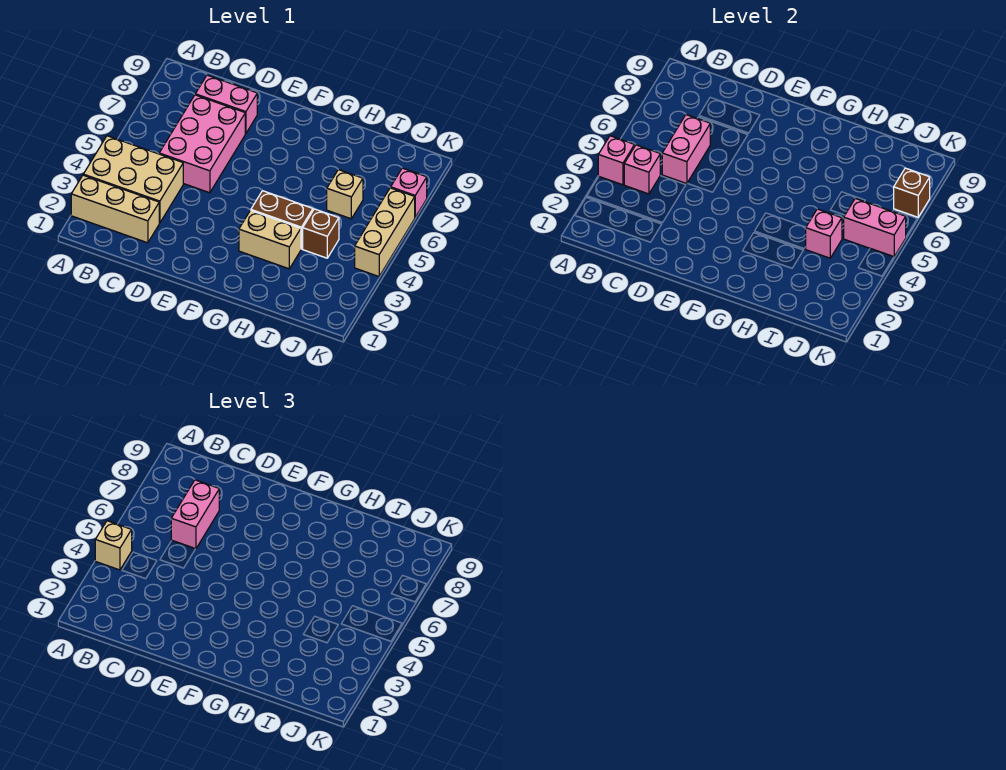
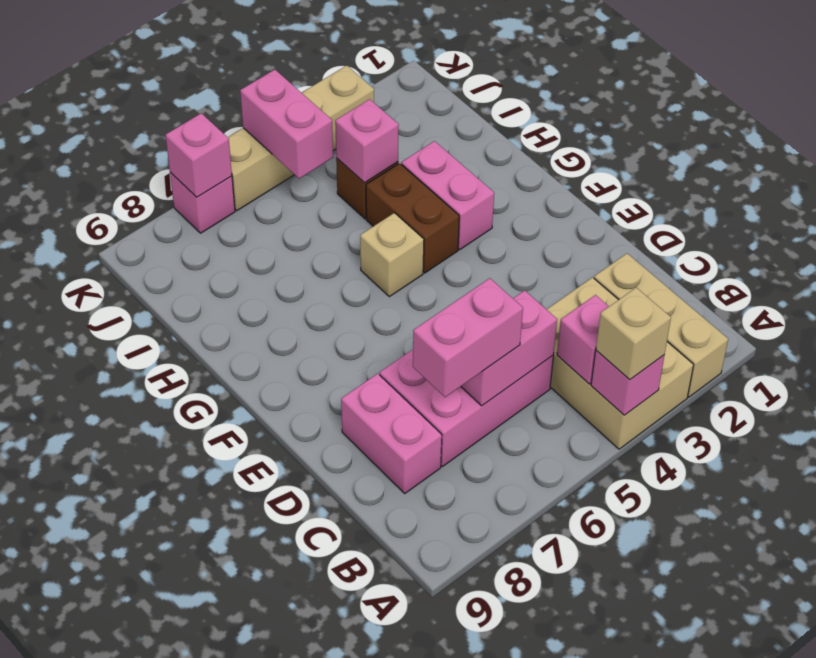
tan brick G3:H3 level 1 -> pink brick G3:H3 level 1
tan brick I6 level 1 -> tan brick G5 level 1
tan brick K4:K6 level 1 -> tan brick K3:K6 level 1
brown brick K7 level 2 -> pink brick K7 level 2

